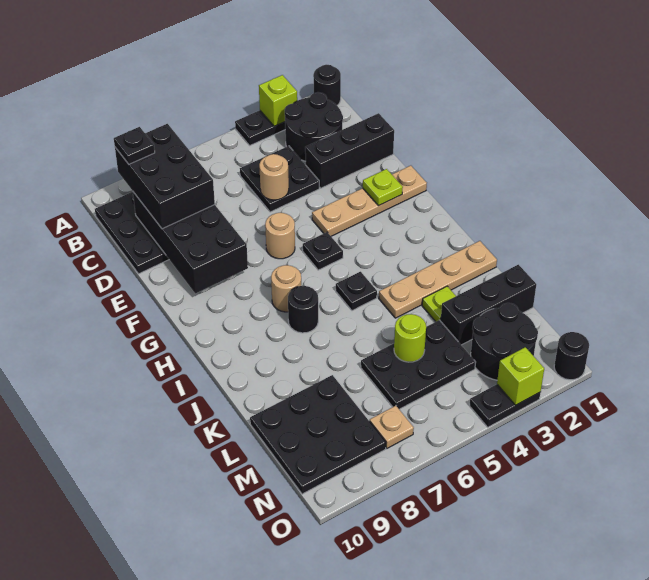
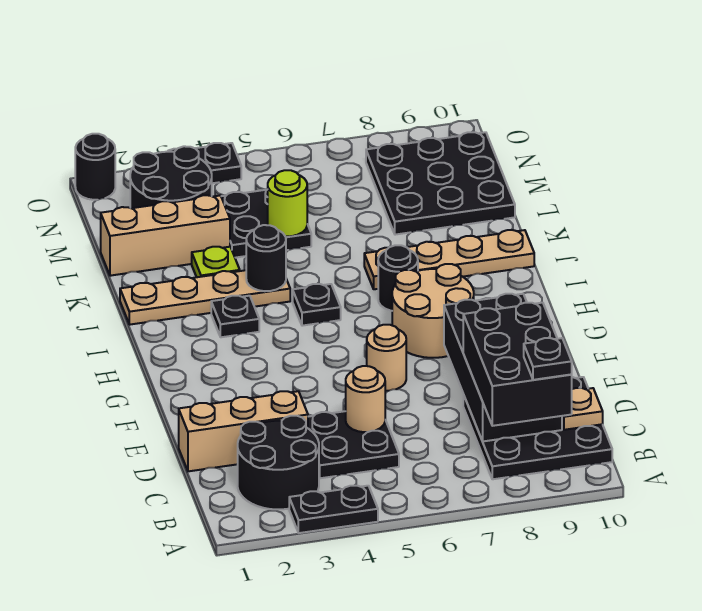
black round brick A1 level 1 -> black round brick J4 level 2
lime brick A3 level 2 -> none
black brick D1:D3 level 1 -> tan brick D1:D3 level 1
tan plate F1:F4 level 1 -> tan plate J7:J10 level 1
lime plate F2 level 2 -> none
black plate G5 level 1 -> black plate I3 level 1
tan round brick H7 level 1 -> tan round brick G7:H8 level 1
black brick L1:L3 level 1 -> tan brick L1:L3 level 1
black plate L4:M6 level 1 -> black plate L4:M5 level 1
tan plate N7 level 1 -> tan plate C10 level 2
lime brick O3 level 2 -> none

